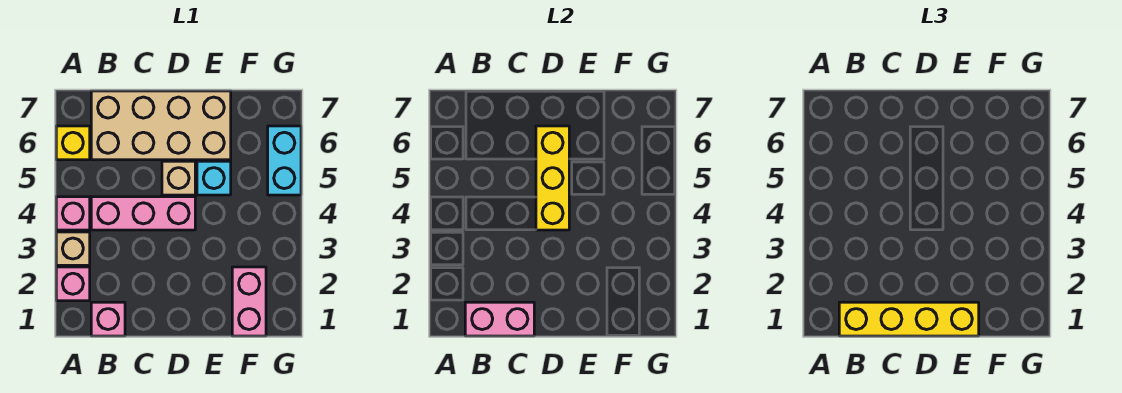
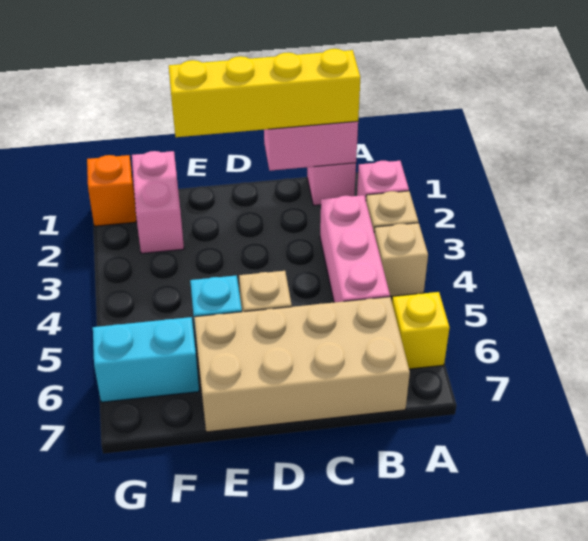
pink brick A4 level 1 -> tan brick A4 level 1
pink brick B4:D4 level 1 -> pink brick B3:B5 level 1
yellow brick D4:D6 level 2 -> none
none -> orange brick G1 level 1
cyan brick G5:G6 level 1 -> cyan brick F6:G6 level 1

